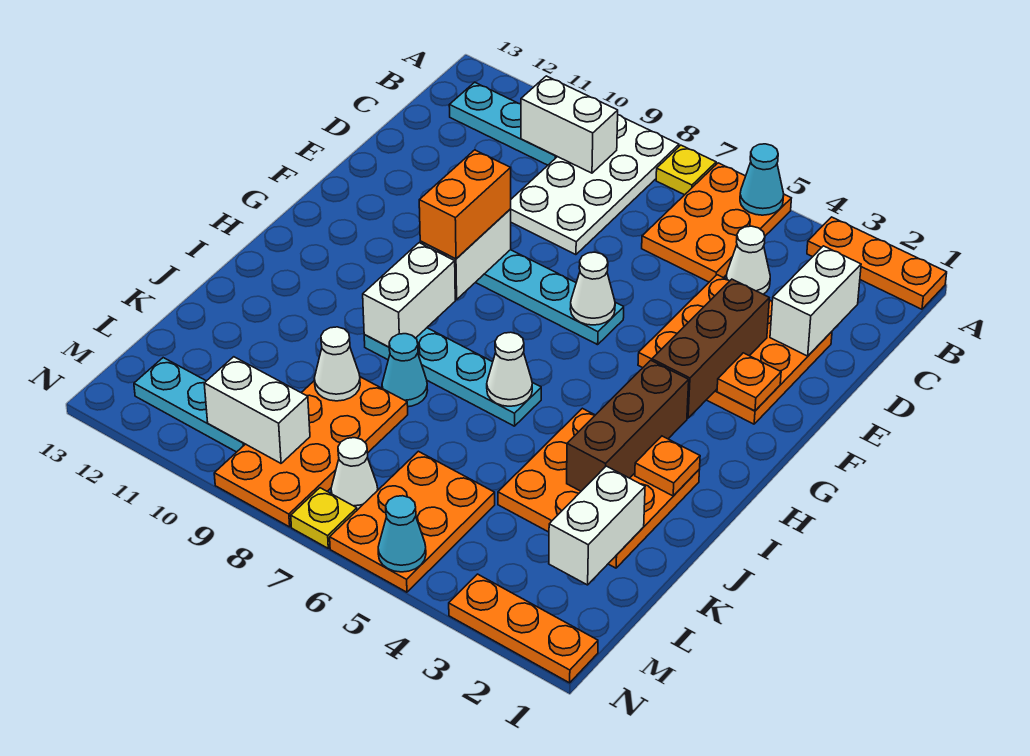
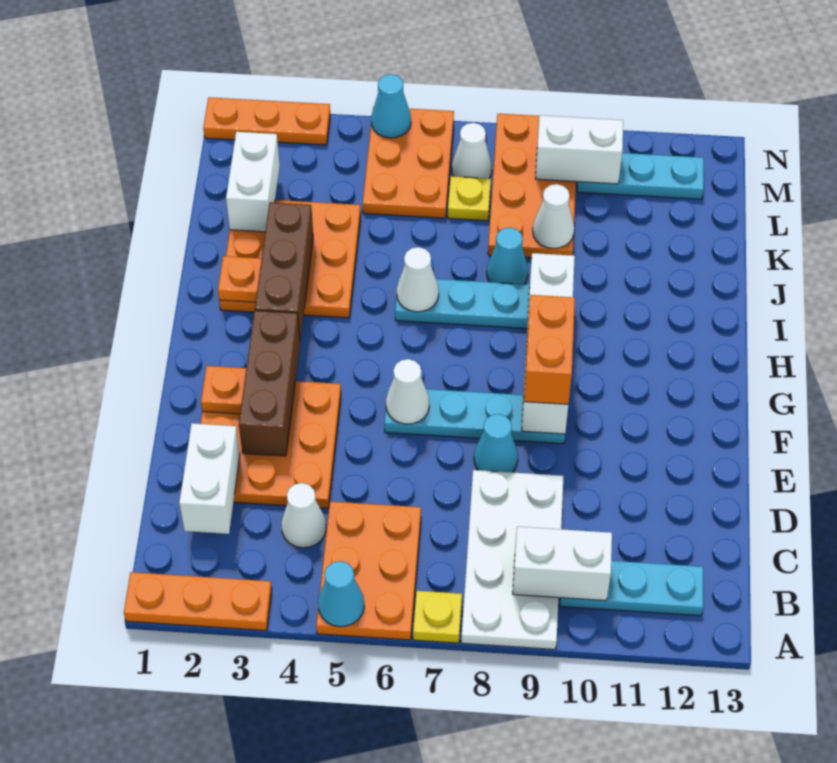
none -> cyan cone E8 level 1
yellow plate N7 level 1 -> yellow plate L7 level 1

